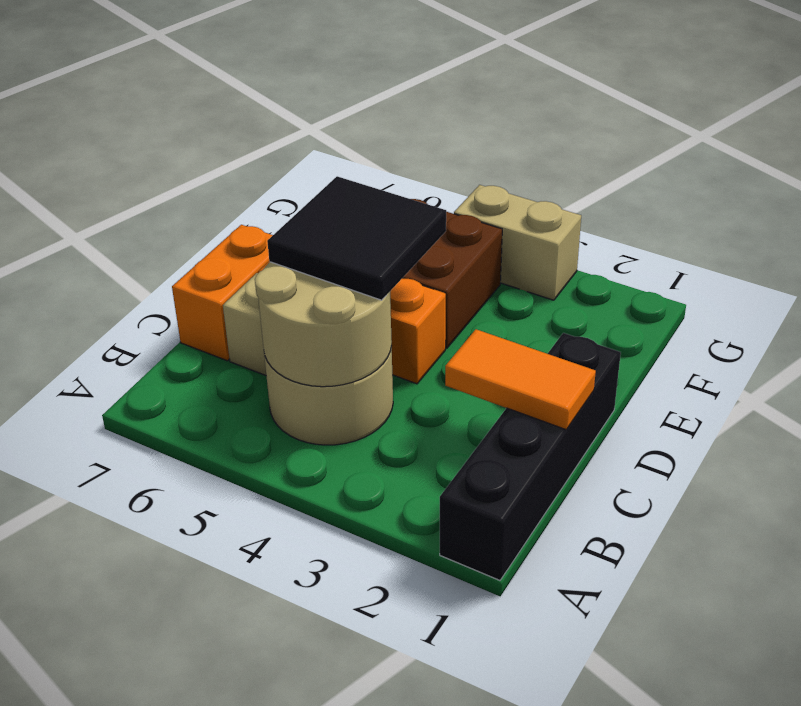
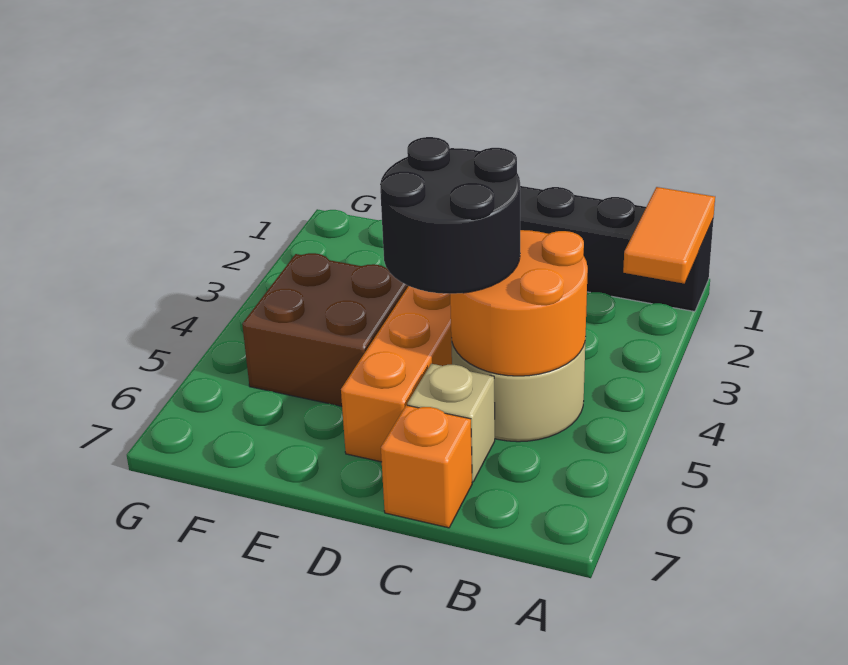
tan round brick B4:C5 level 2 -> orange round brick B4:C5 level 2
orange tile C1:C2 level 2 -> orange tile A1:A2 level 2
black tile C4:D5 level 3 -> black round brick C4:D5 level 3
orange brick C7:D7 level 1 -> orange brick C7 level 1
tan brick G3:G4 level 1 -> none

